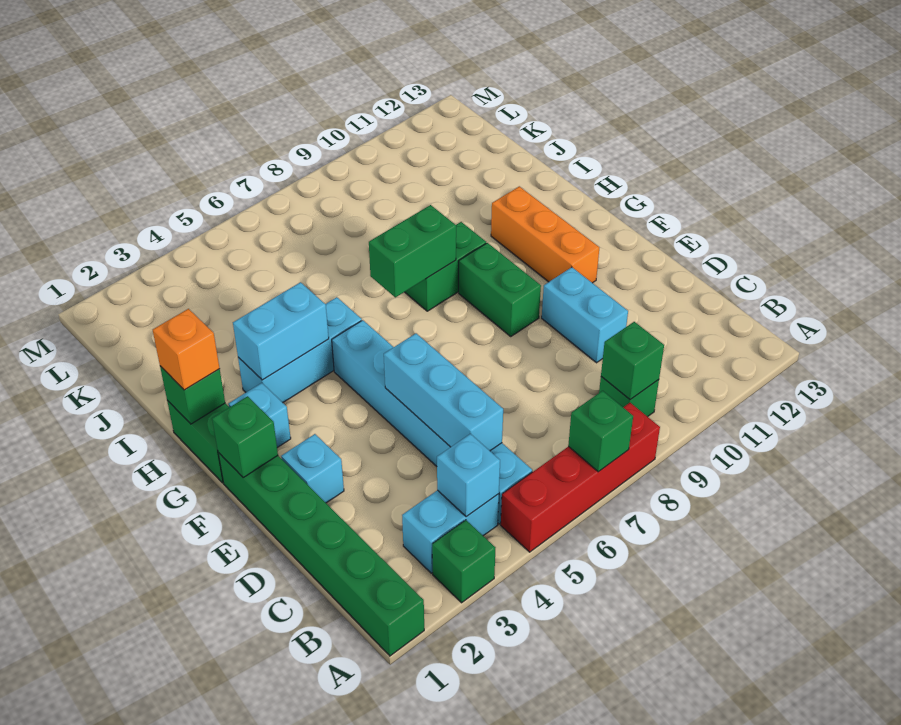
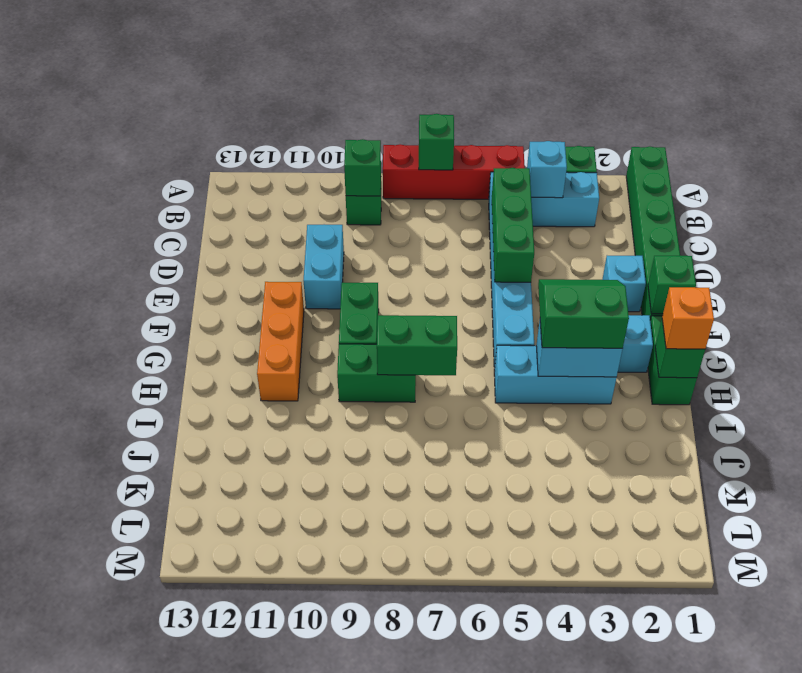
cyan brick C5:E5 level 2 -> green brick C5:E5 level 2
none -> green slope G3:H4 level 3 top H

